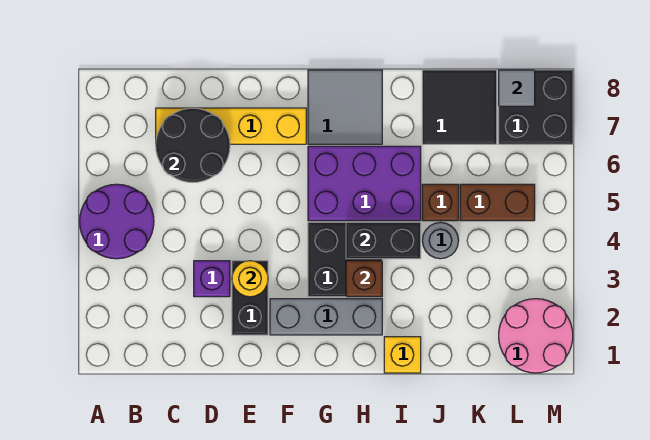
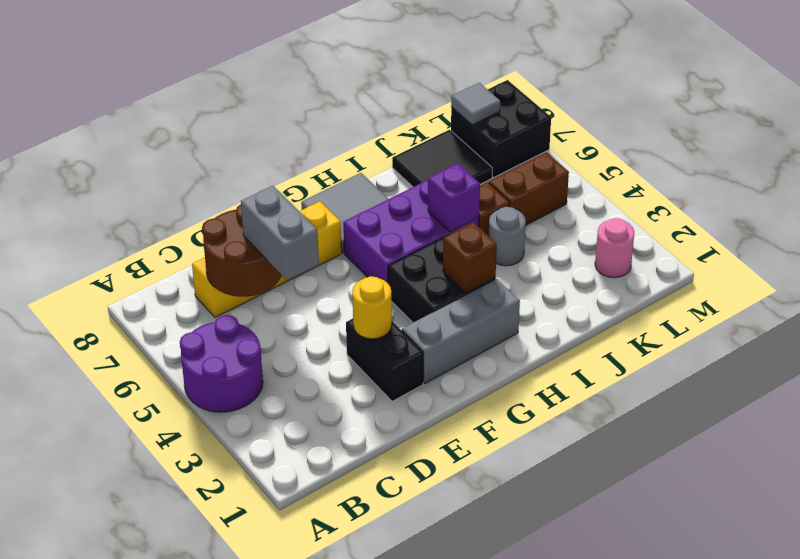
black round brick C6:D7 level 2 -> brown round brick C6:D7 level 2
purple brick D3 level 1 -> purple brick I5 level 2
none -> grey brick D5:D6 level 3
black brick H4:I4 level 2 -> none
yellow brick I1 level 1 -> none
pink round brick L1:M2 level 1 -> pink round brick L2 level 1

